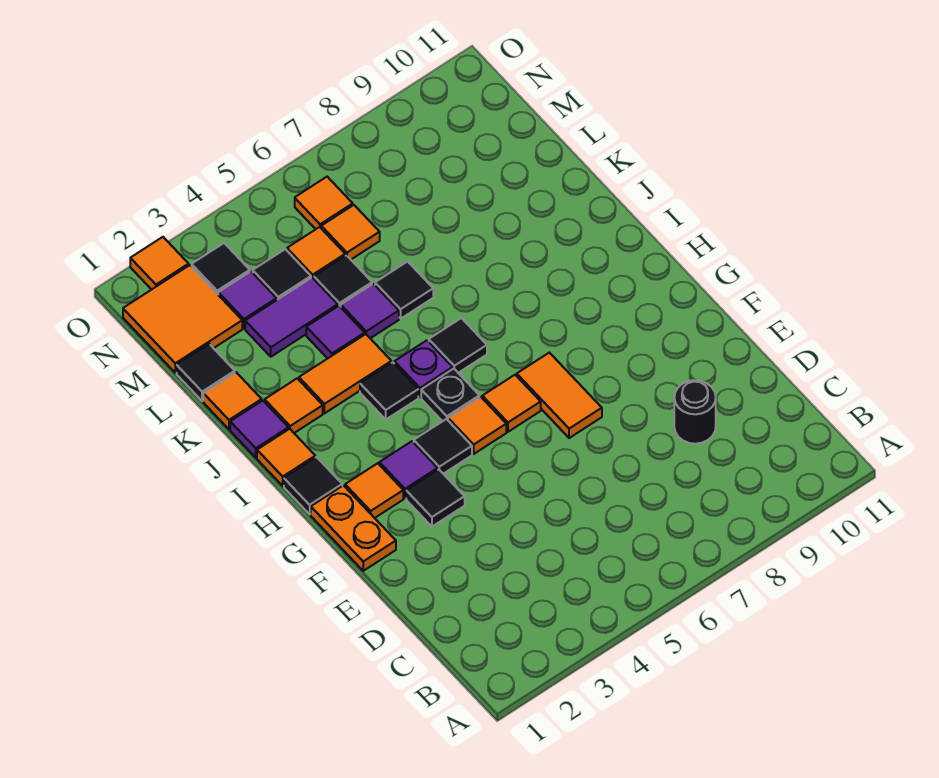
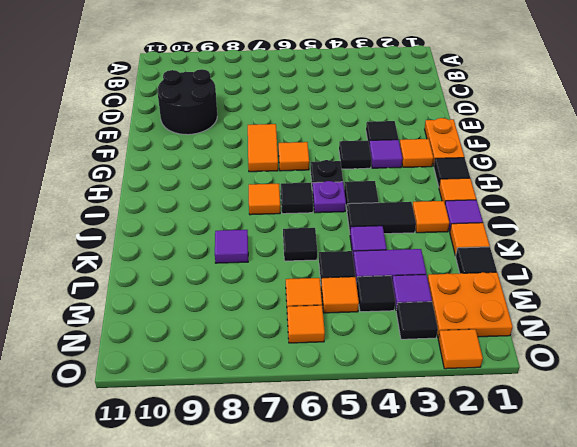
black round brick D9 level 1 -> black round brick D9:E10 level 1
orange tile G5 level 1 -> orange tile I7 level 1
orange tile J3:J4 level 1 -> black tile J3:J4 level 1
purple tile K5 level 1 -> purple tile K8 level 1
orange tile M1:N2 level 1 -> orange plate M1:N2 level 1

